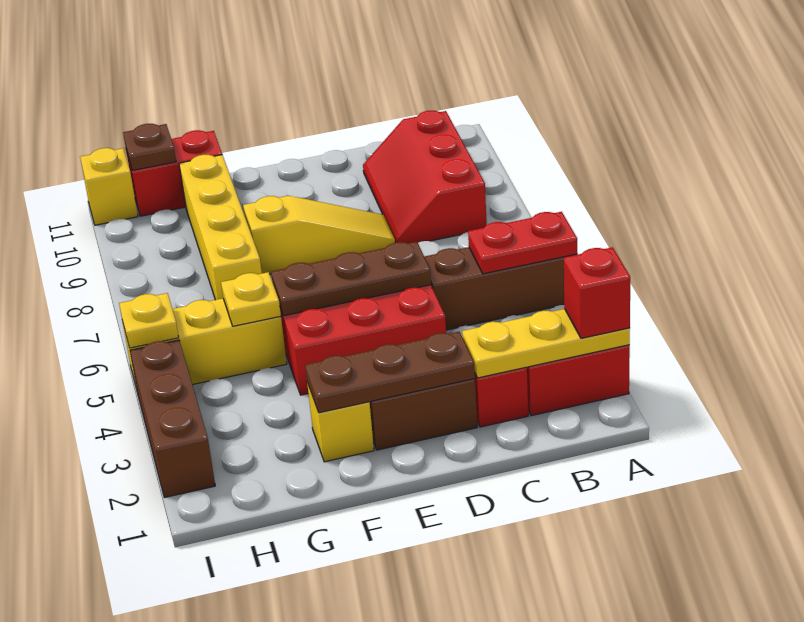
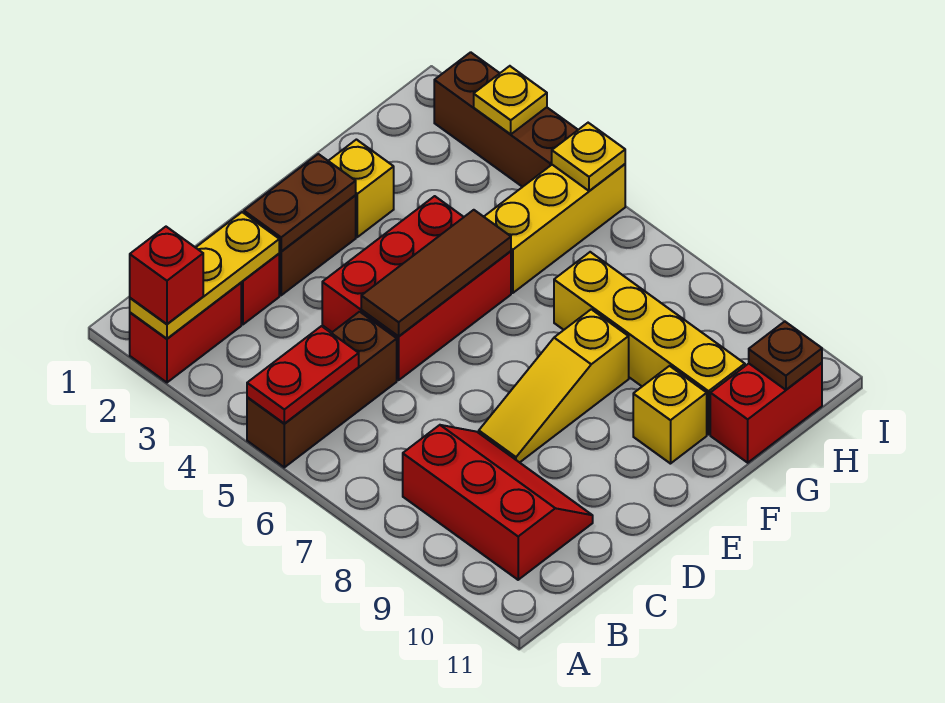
brown plate D2:F2 level 2 -> brown plate D2:E2 level 2
brown plate D5:F5 level 2 -> brown tile D5:F5 level 2
yellow plate G5 level 2 -> yellow plate I3 level 2
yellow brick I11 level 1 -> yellow brick F10 level 1

